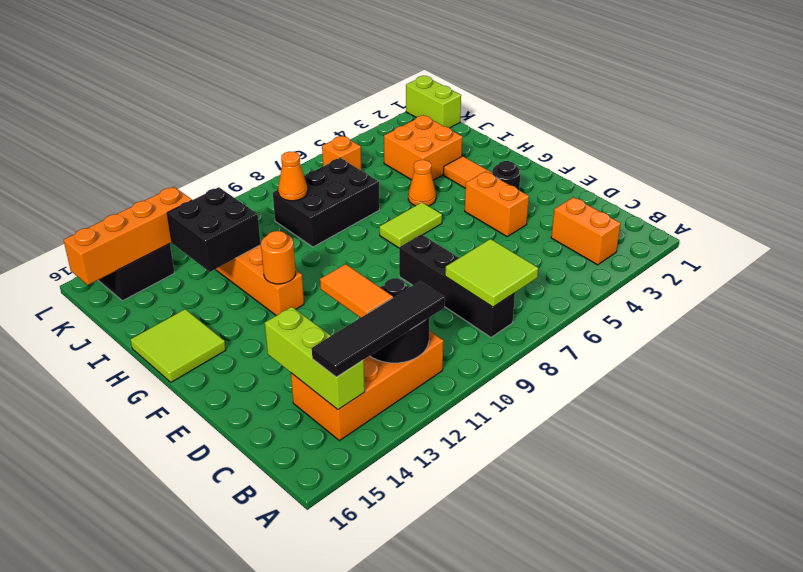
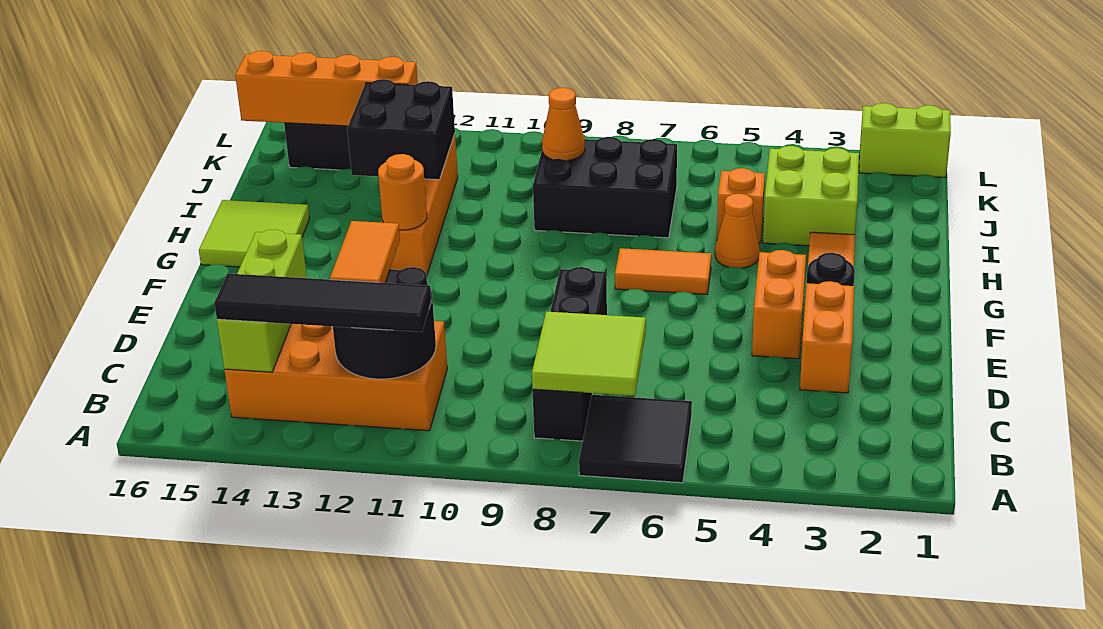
none -> black tile A6:B7 level 1
orange brick B3:C3 level 1 -> orange brick D3:E3 level 1
lime tile G6:G7 level 1 -> orange tile G6:G7 level 1
orange brick I3:J4 level 1 -> lime brick I3:J4 level 1
lime brick K1:L1 level 1 -> lime brick L1:L2 level 1
orange brick K6 level 1 -> orange brick I5 level 1

